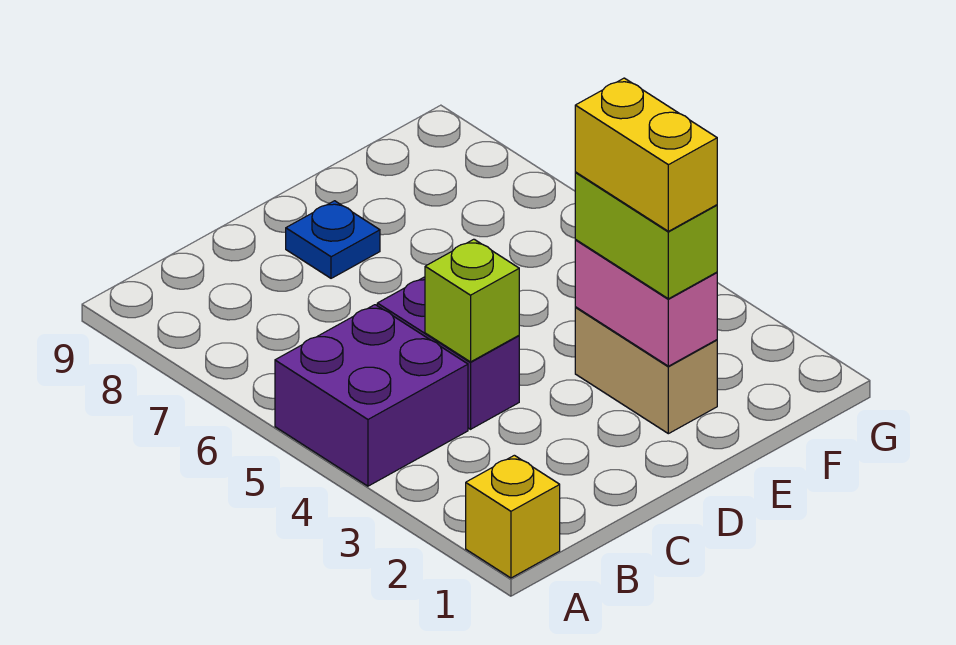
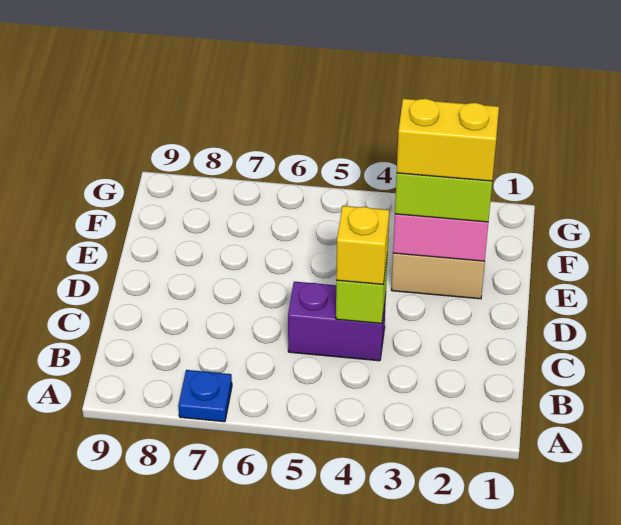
yellow brick A1 level 1 -> yellow brick C4 level 3
purple brick A4:B5 level 1 -> none
blue plate D8 level 1 -> blue plate A7 level 1

